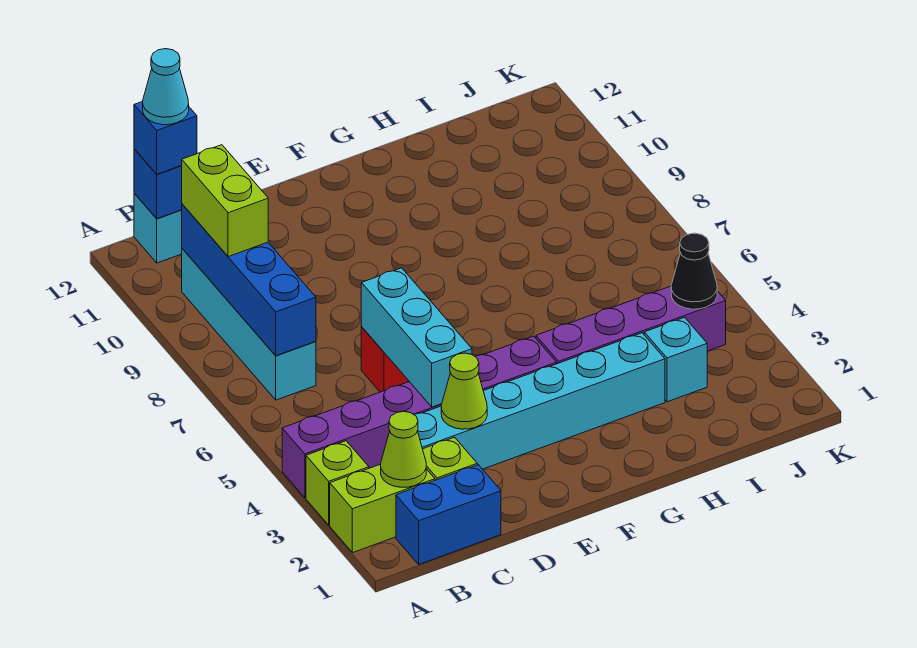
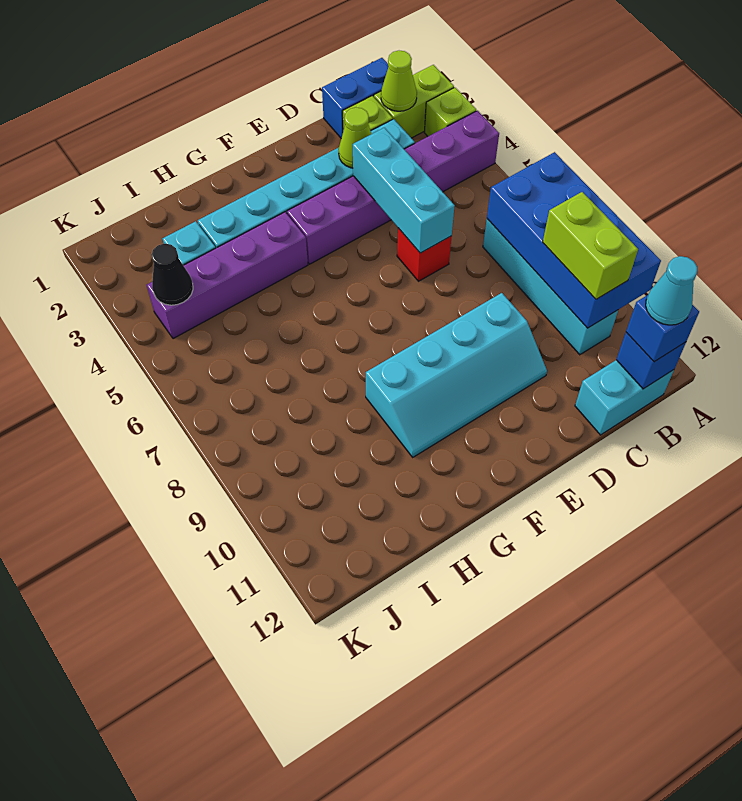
blue brick B7:B10 level 2 -> blue brick A7:B10 level 2
none -> cyan slope D9:G10 level 1 top 9

